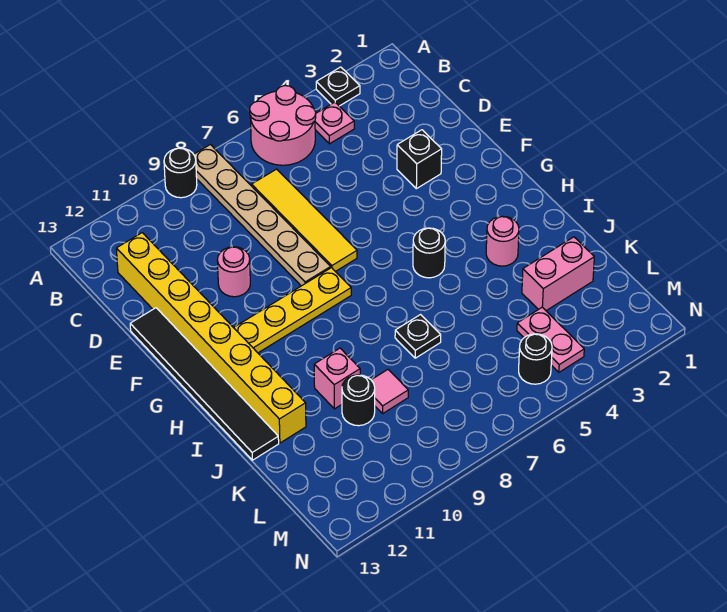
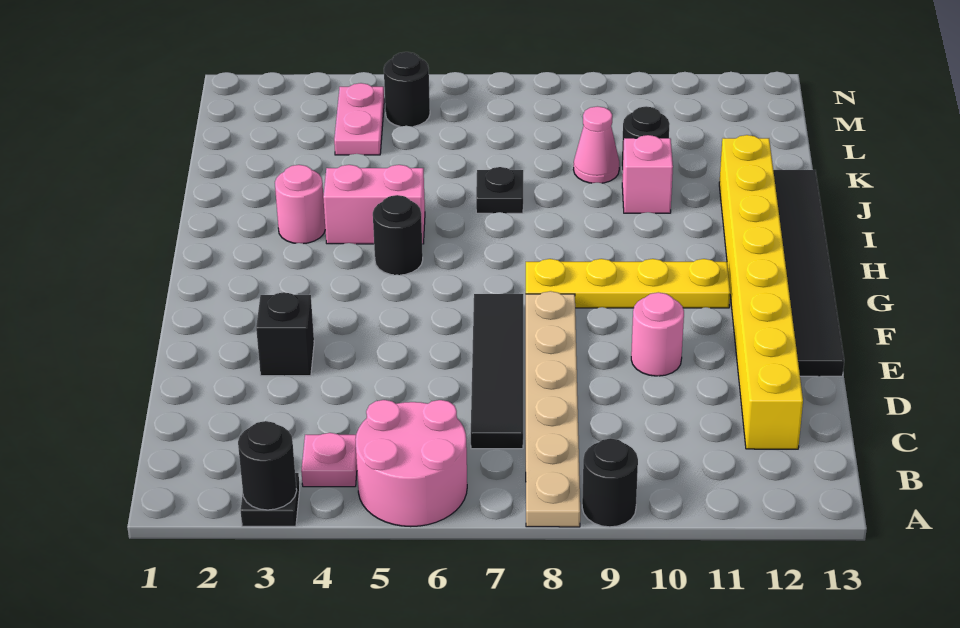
none -> black round brick A3 level 2
yellow tile C7:F7 level 1 -> black tile C7:F7 level 1
pink brick K2:K3 level 1 -> pink brick I4:I5 level 1
pink tile K9 level 1 -> pink cone K9 level 1

